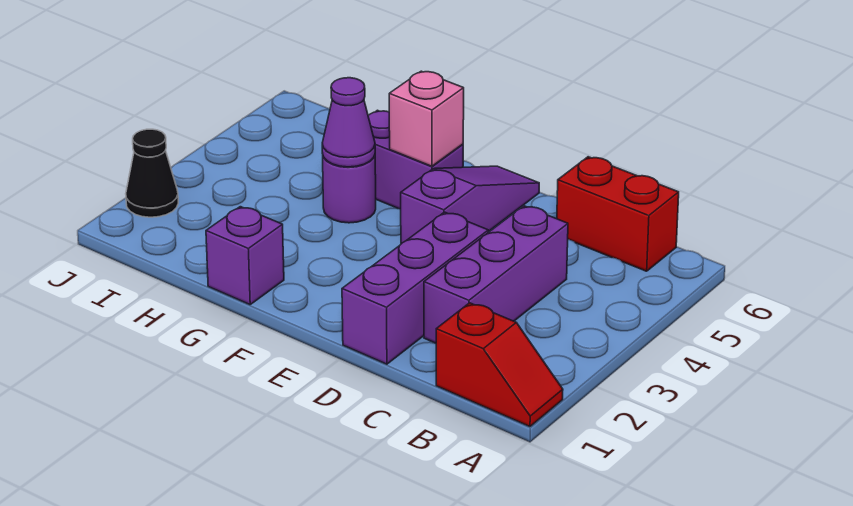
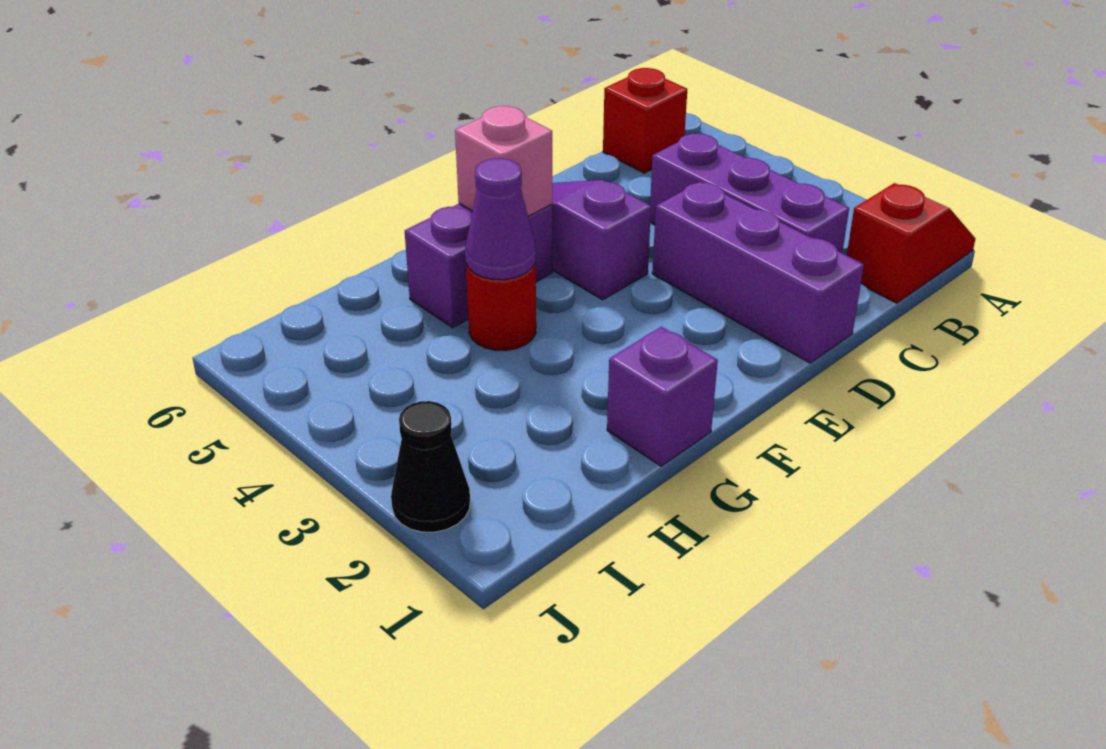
red brick B6:C6 level 1 -> red brick B6 level 1
purple round brick G4 level 1 -> red round brick G4 level 1

